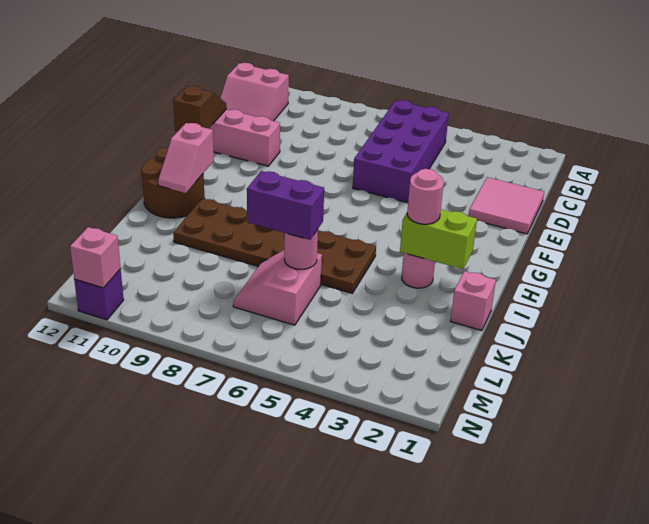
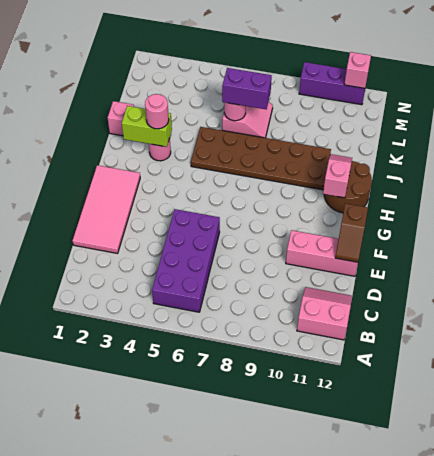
pink tile D1:E2 level 1 -> pink tile D1:G2 level 1
purple brick N11 level 1 -> purple brick N9:N11 level 1

